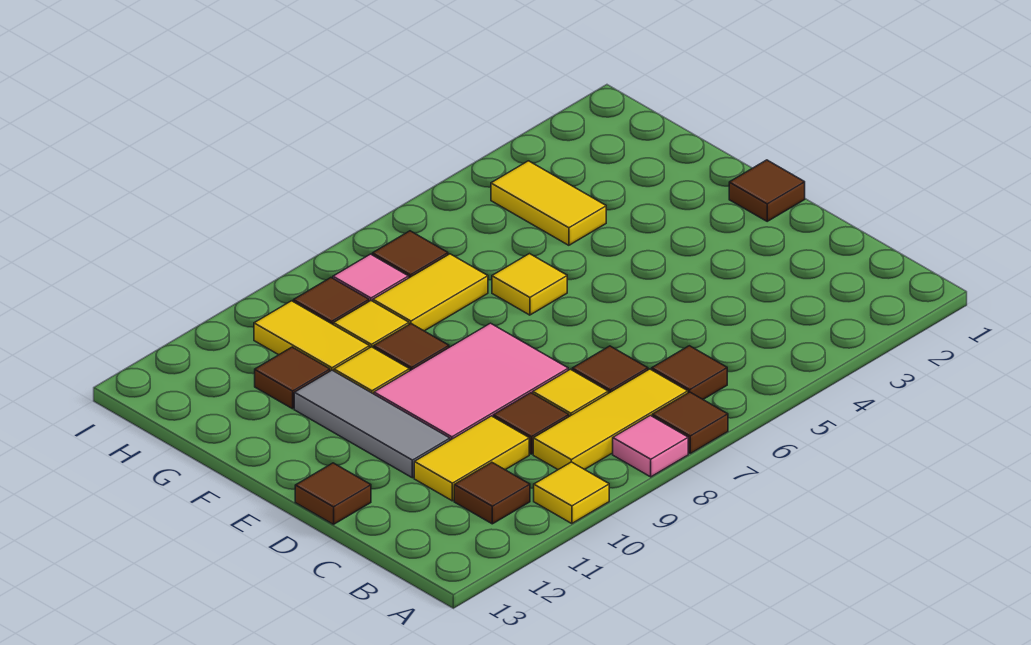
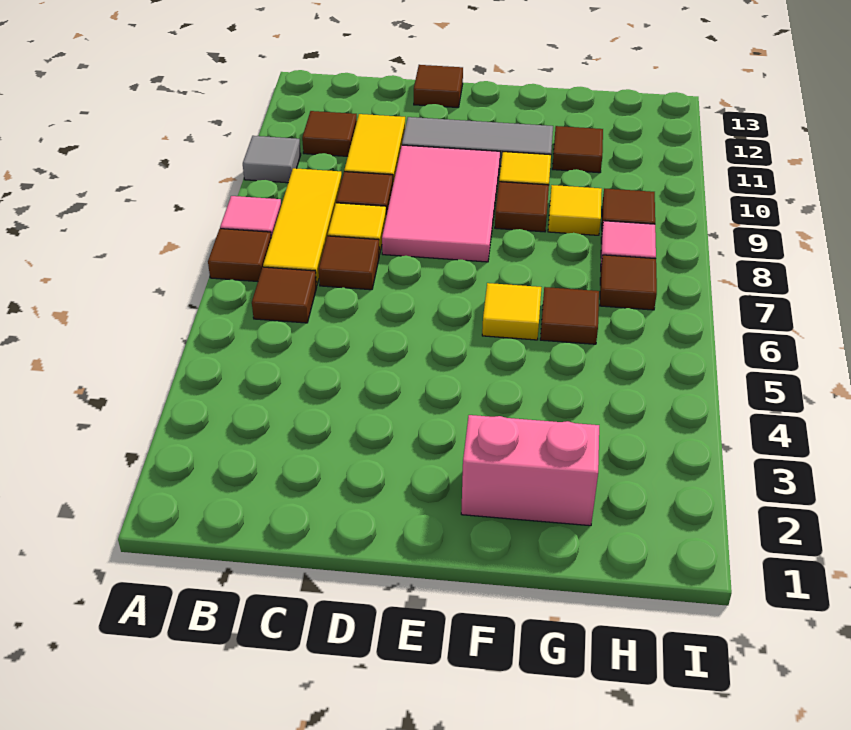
yellow tile A10 level 1 -> grey tile A10 level 1
brown tile E1 level 1 -> brown tile G6 level 1
none -> pink brick F2:G2 level 1
yellow tile G4:H4 level 1 -> none
yellow tile G7:G8 level 1 -> none
yellow tile G10:H10 level 1 -> none

